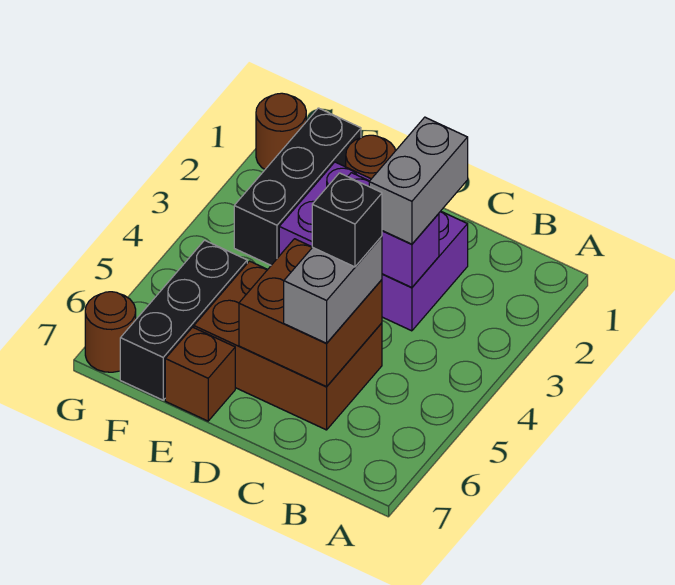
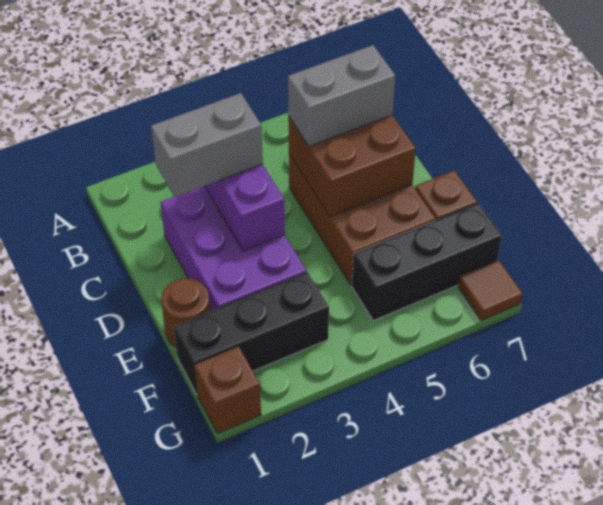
black brick C5 level 4 -> none
brown round brick G1 level 1 -> brown brick G1 level 1
brown round brick G7 level 1 -> brown tile G7 level 1

